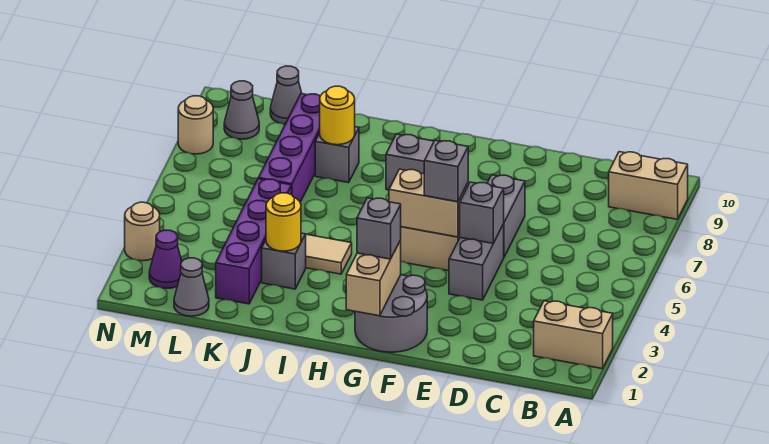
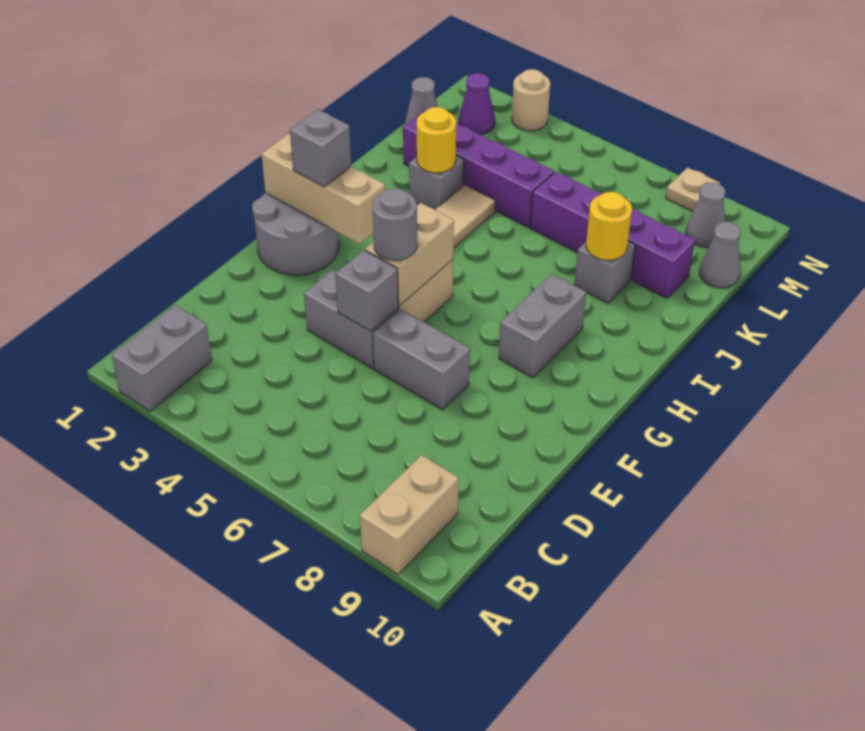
tan brick A2:B2 level 1 -> grey brick A2:B2 level 1
grey brick F5 level 3 -> grey round brick F5 level 3
tan brick G1:G2 level 2 -> tan brick G1:G3 level 2
tan round brick N8 level 1 -> tan plate N8 level 1

